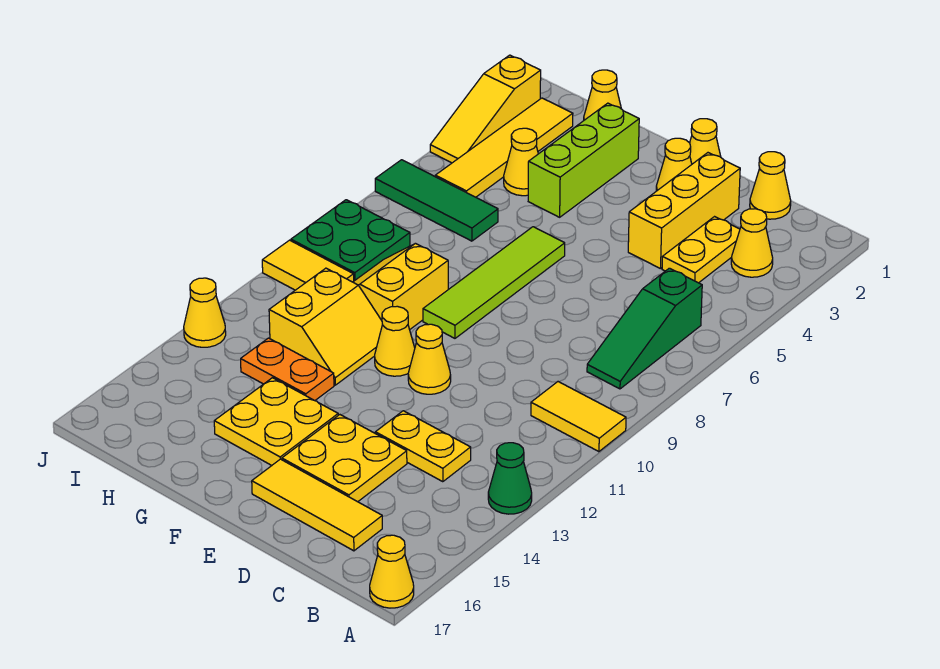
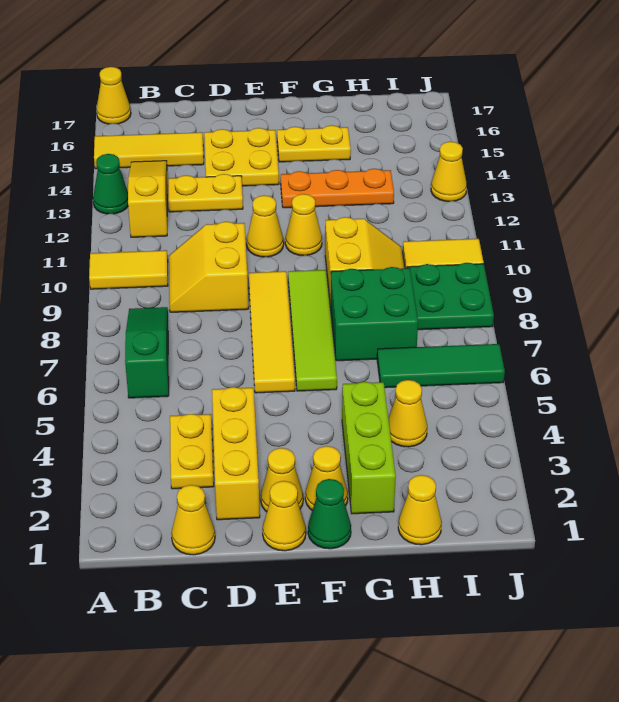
yellow cone B3 level 1 -> yellow cone F2 level 1
yellow tile C16:E16 level 1 -> yellow tile A15:C15 level 1
none -> green cone F1 level 1
yellow plate F14:G15 level 1 -> yellow plate F15:G15 level 1
none -> green brick G7:H8 level 1
yellow slope G11:H12 level 1 top H -> yellow slope C9:D10 level 1 top D
orange plate G13:H13 level 1 -> orange plate F13:H13 level 1
yellow tile I2:I5 level 1 -> yellow tile E6:E9 level 1
yellow slope J2:J4 level 1 top 2 -> yellow slope B12:B14 level 1 top 12

